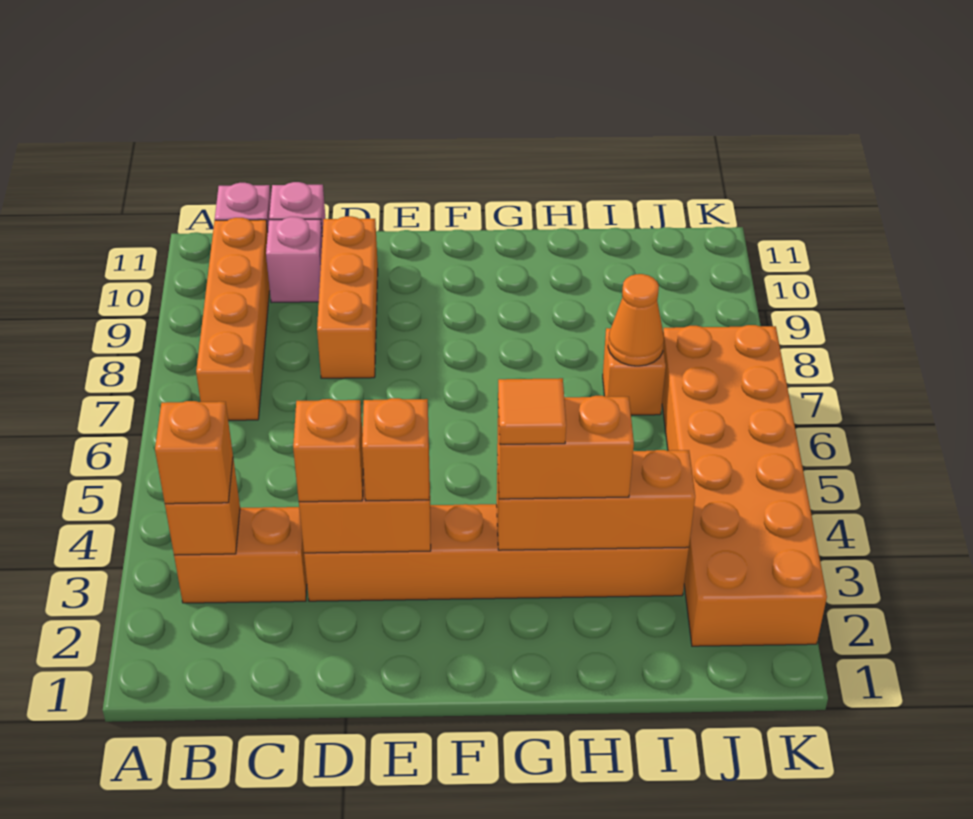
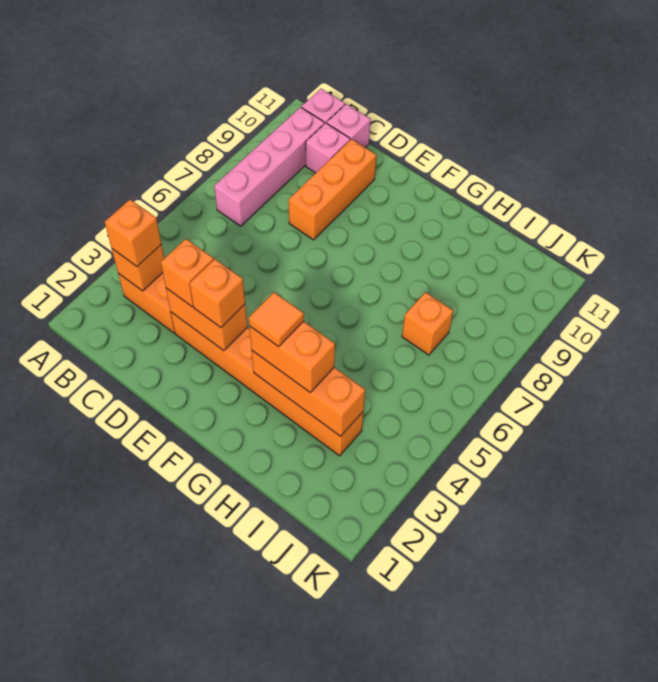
orange brick B7:B10 level 1 -> pink brick B7:B10 level 1
orange cone I7 level 2 -> none
orange brick J2:K7 level 1 -> none

